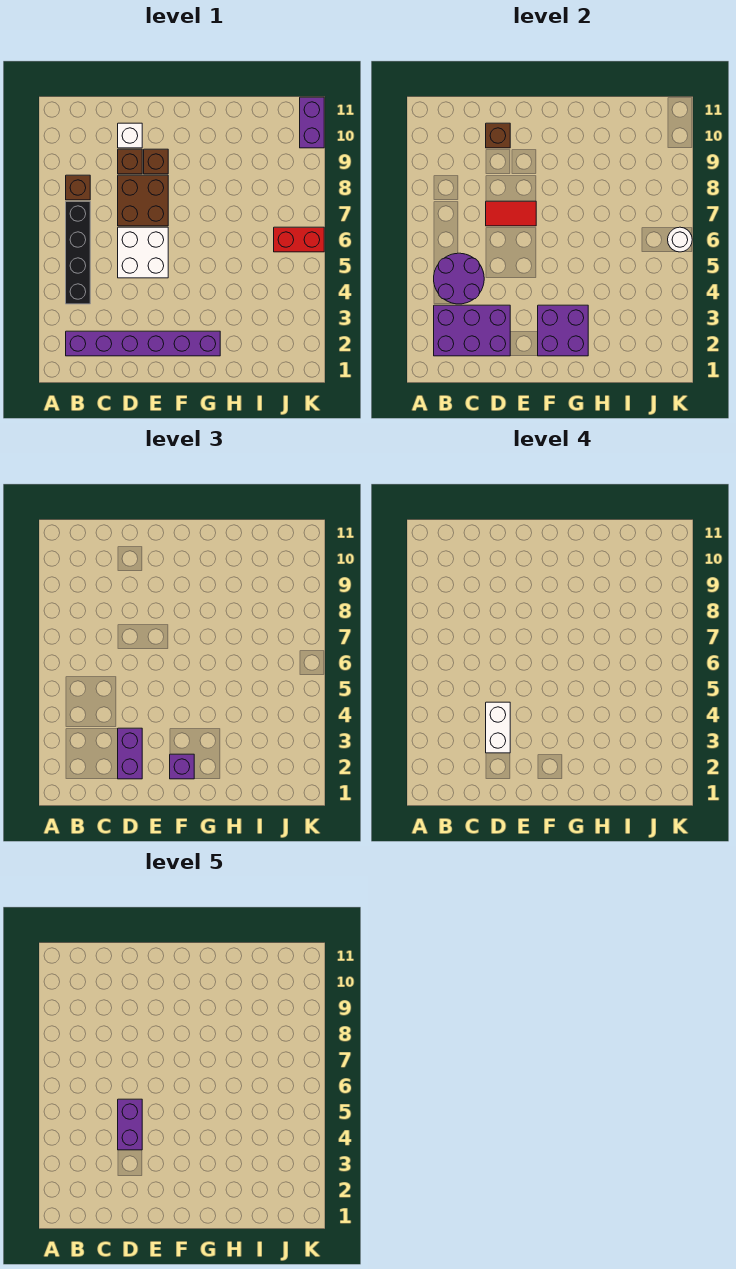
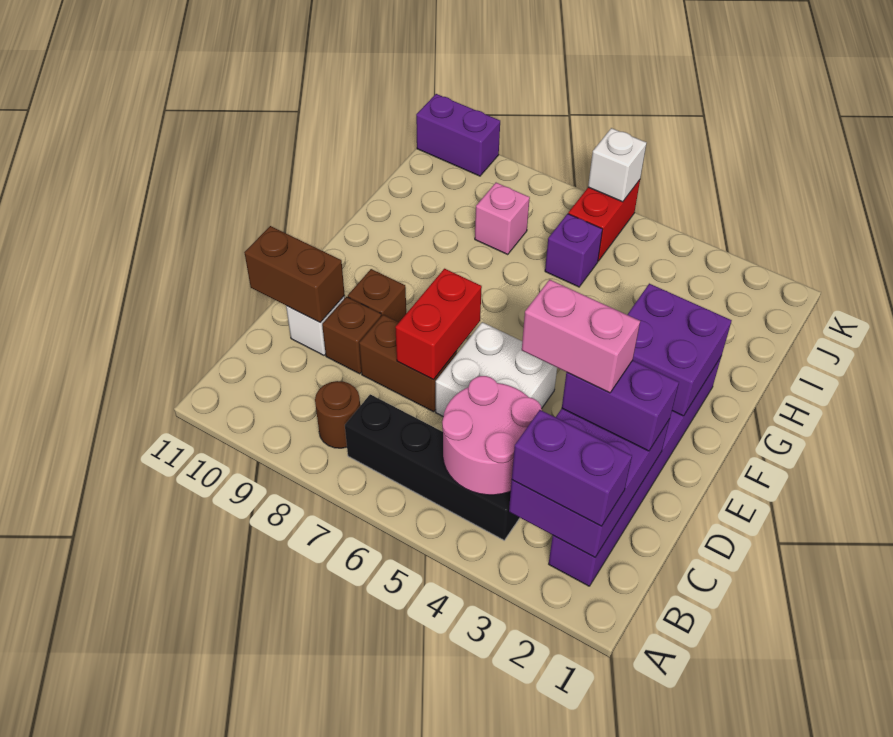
purple round brick B4:C5 level 2 -> pink round brick B4:C5 level 2
brown brick B8 level 1 -> brown round brick B8 level 1
white brick D3:D4 level 4 -> pink brick D3:D4 level 4
purple brick D4:D5 level 5 -> purple brick B2:B3 level 3
brown brick D7:E8 level 1 -> brown brick D7:D8 level 1
red tile D7:E7 level 2 -> red brick D7:E7 level 2
brown brick D10 level 2 -> brown brick D10:D11 level 2
purple brick F2 level 3 -> purple brick I6 level 1
none -> pink brick I8 level 1
white round brick K6 level 2 -> white brick K6 level 2

